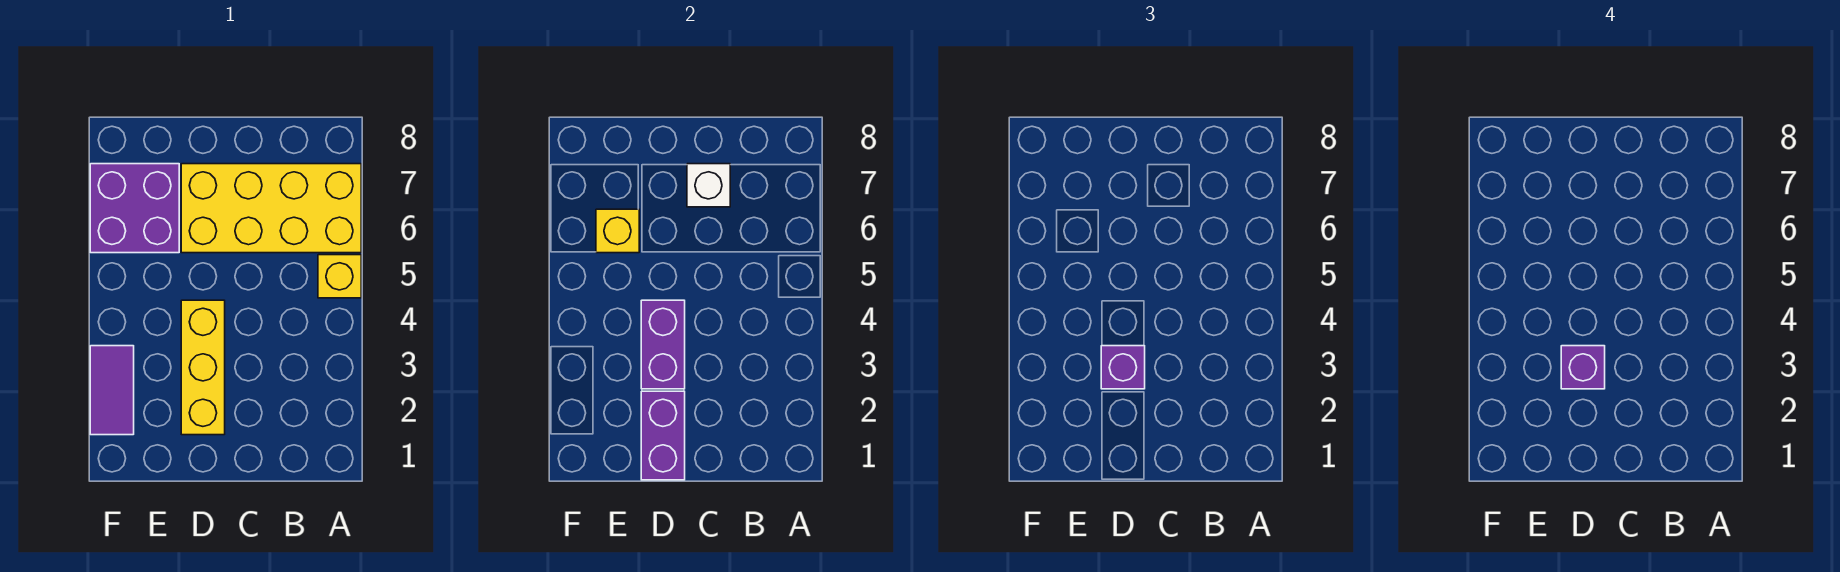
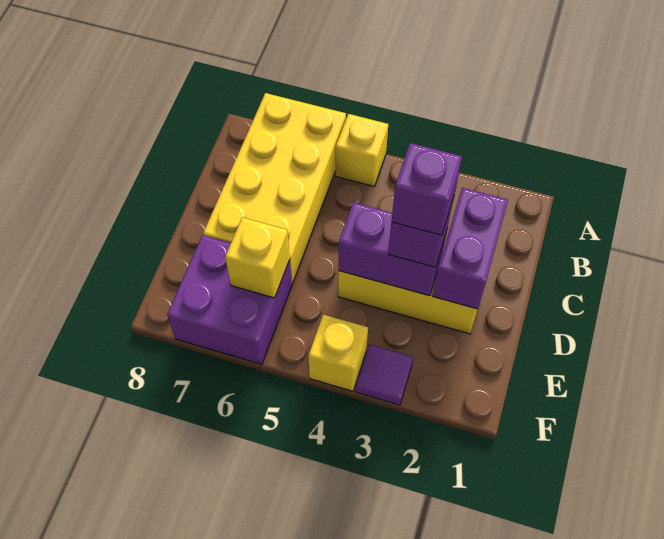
white brick C7 level 2 -> none
purple brick D1:D2 level 2 -> purple brick C2:D2 level 2
purple tile F2:F3 level 1 -> purple tile F3 level 1
none -> yellow brick F4 level 1

